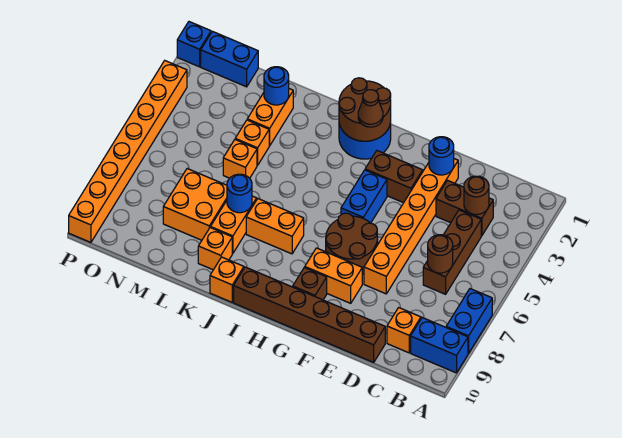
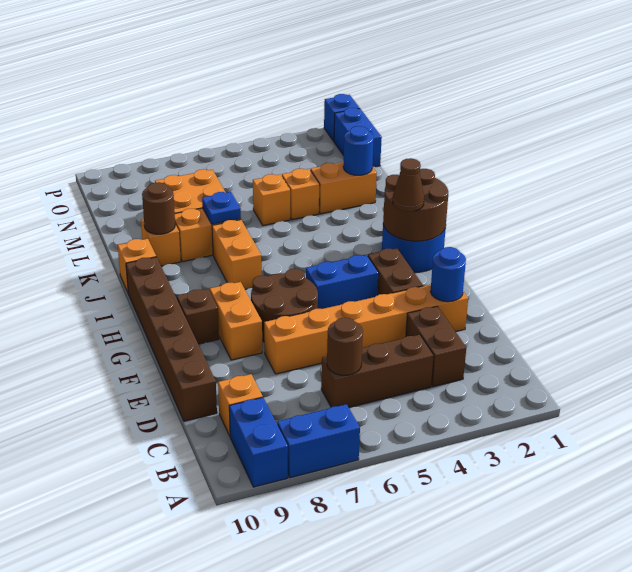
brown round brick C3 level 2 -> brown round brick K9 level 2
blue round brick K7 level 2 -> blue plate K7 level 2
orange brick P3:P10 level 1 -> none

